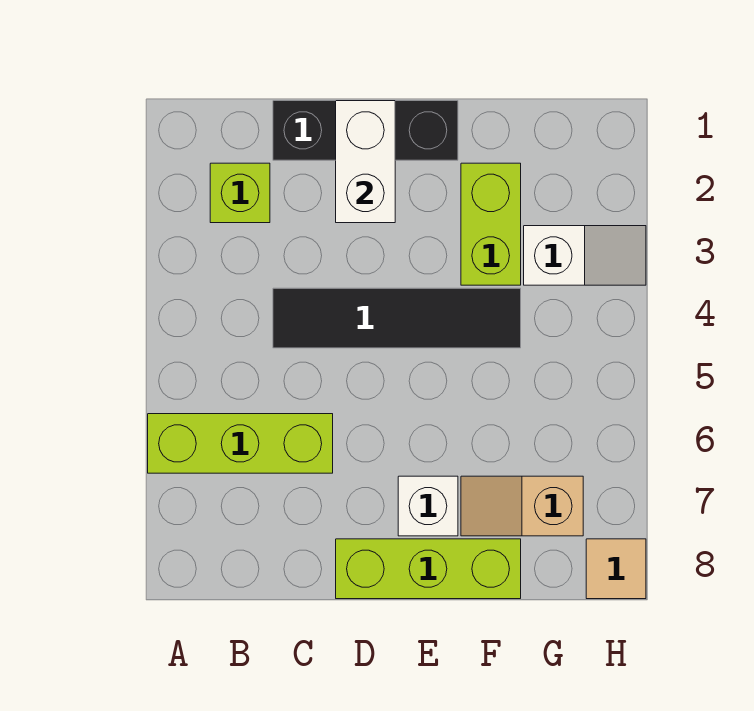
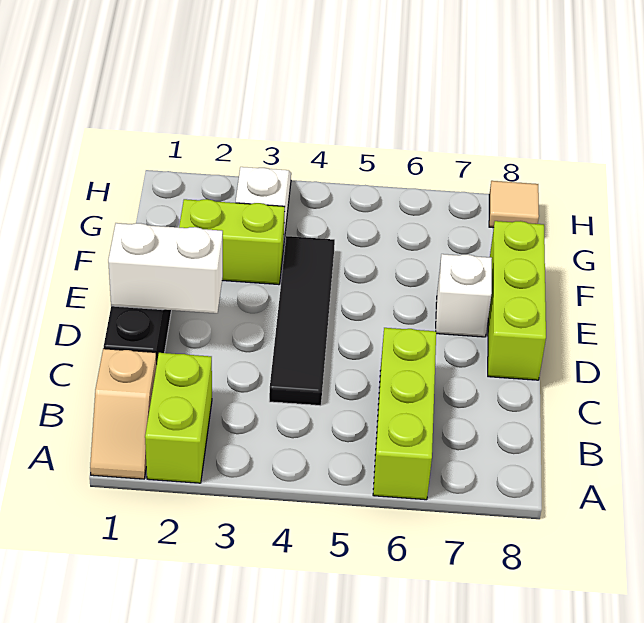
lime brick B2 level 1 -> lime brick A2:B2 level 1
tan slope F7:G7 level 1 top G -> tan slope A1:B1 level 1 top B

